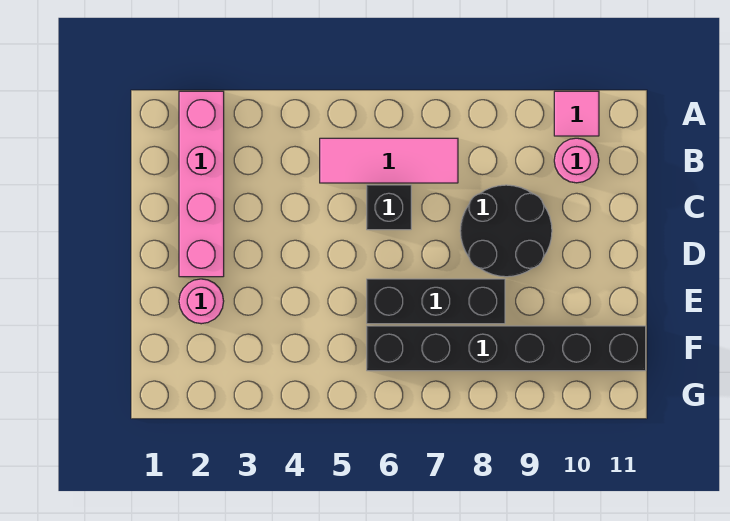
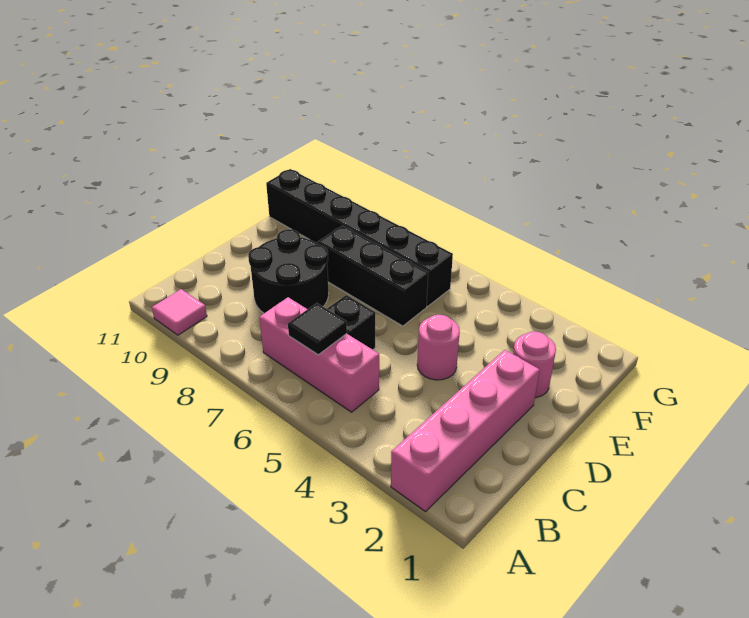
pink tile B5:B7 level 1 -> pink brick B5:B7 level 1
none -> black tile B6 level 2
pink round brick B10 level 1 -> pink round brick D4 level 1

